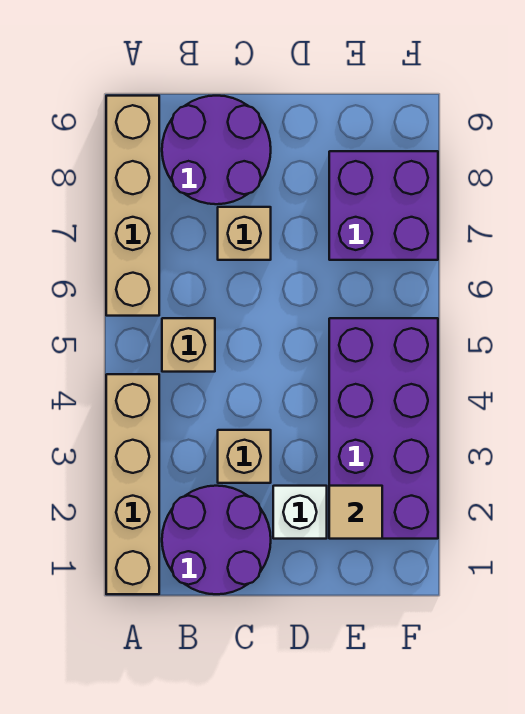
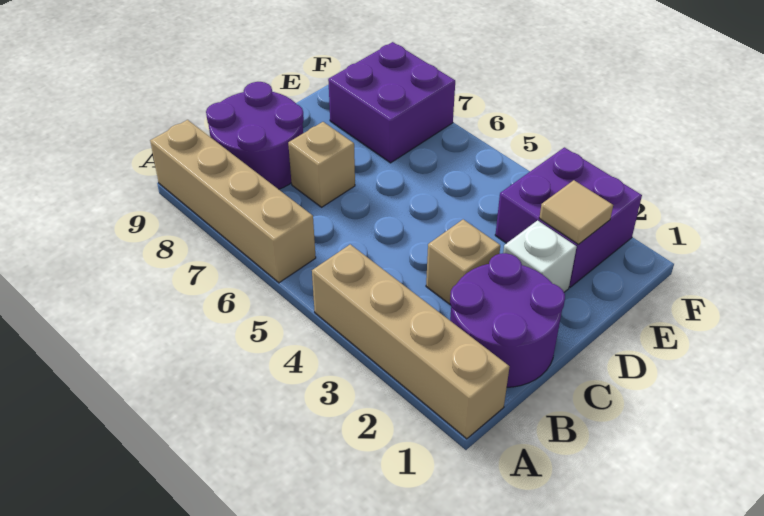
tan brick B5 level 1 -> none
purple brick E2:F5 level 1 -> purple brick E2:F3 level 1

